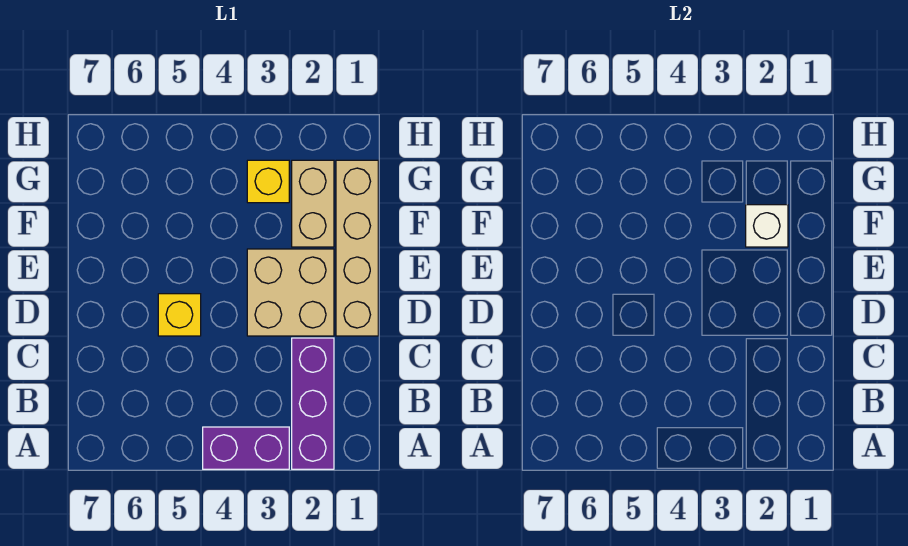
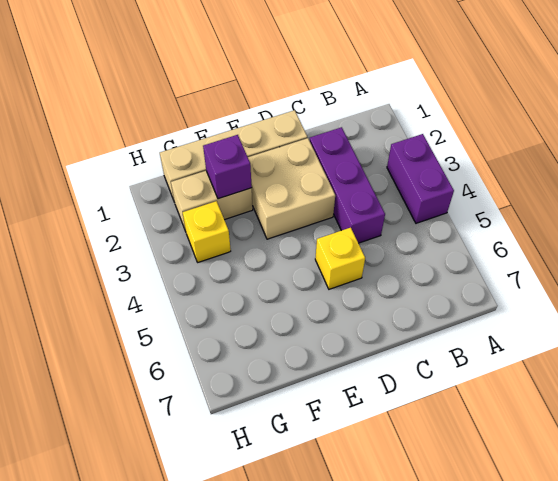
purple brick A2:C2 level 1 -> purple brick C2:C4 level 1
white brick F2 level 2 -> purple brick F2 level 2

